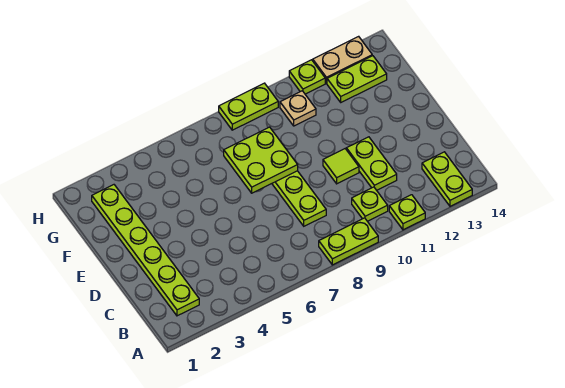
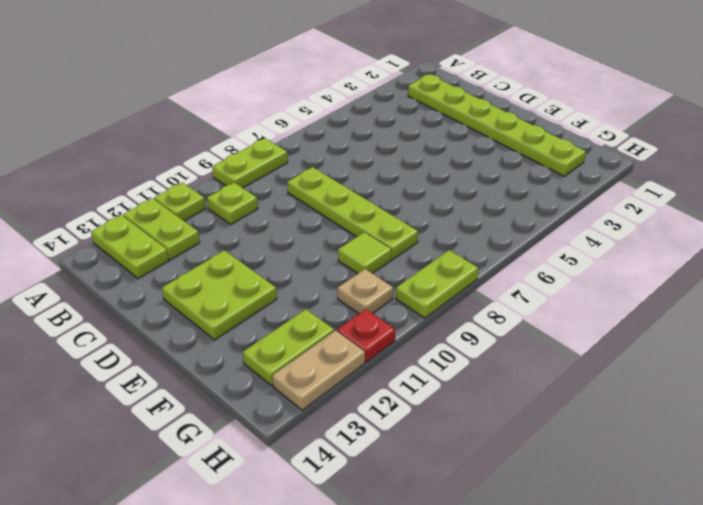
lime plate C11:D11 level 1 -> lime plate A12:B12 level 1
lime tile D10 level 1 -> lime tile F9 level 1
lime plate E7:F8 level 2 -> lime plate D12:E13 level 1
lime plate H11 level 1 -> red plate H11 level 1

